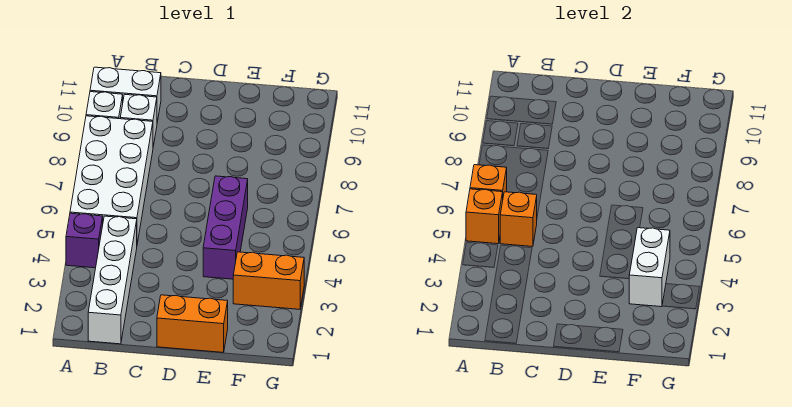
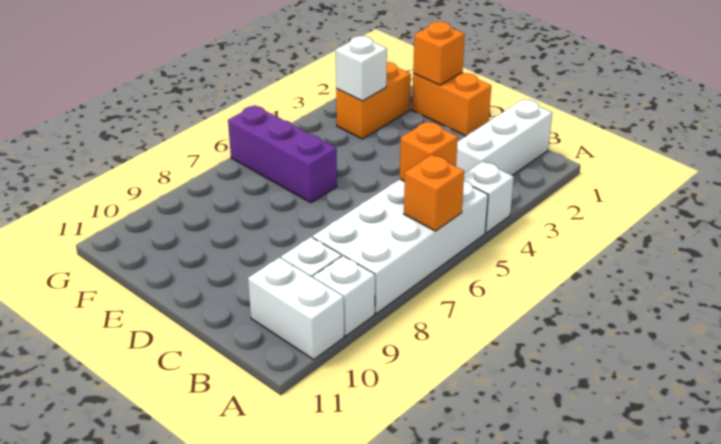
purple brick A4 level 1 -> white brick A4 level 1
orange brick A5 level 2 -> orange brick E1 level 2
white brick B1:B4 level 1 -> white brick B1:B3 level 1
purple brick E4:E6 level 1 -> purple brick E6:G6 level 1
orange brick F3:G3 level 1 -> orange brick F2:F3 level 1
white brick F3:F4 level 2 -> white brick F3 level 2

